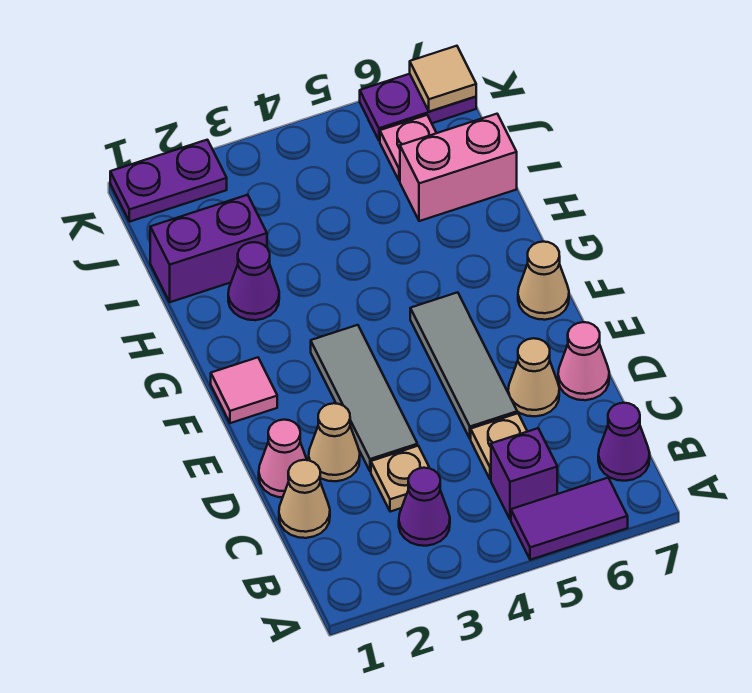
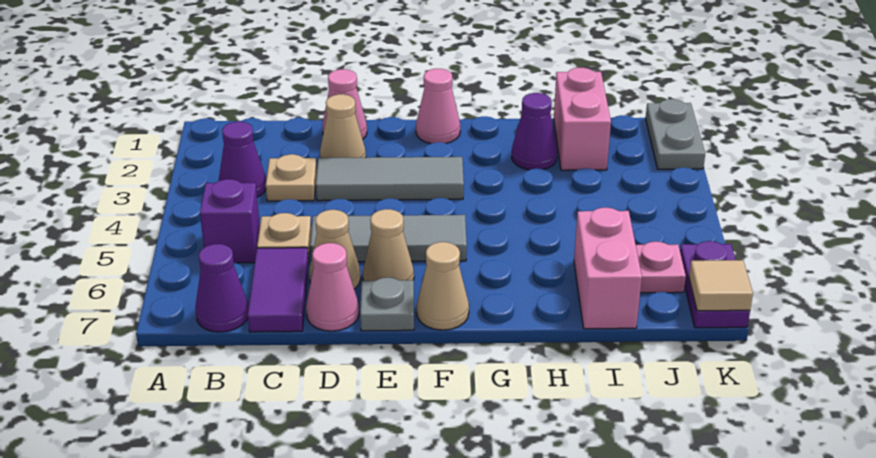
purple tile A5:A6 level 1 -> purple tile C6:C7 level 1
tan cone C1 level 1 -> tan cone E6 level 1
none -> grey plate E7 level 1
pink tile F1 level 1 -> pink cone F1 level 1
purple brick I1:I2 level 1 -> pink brick I1:I2 level 1
purple plate K1:K2 level 1 -> grey plate K1:K2 level 1

